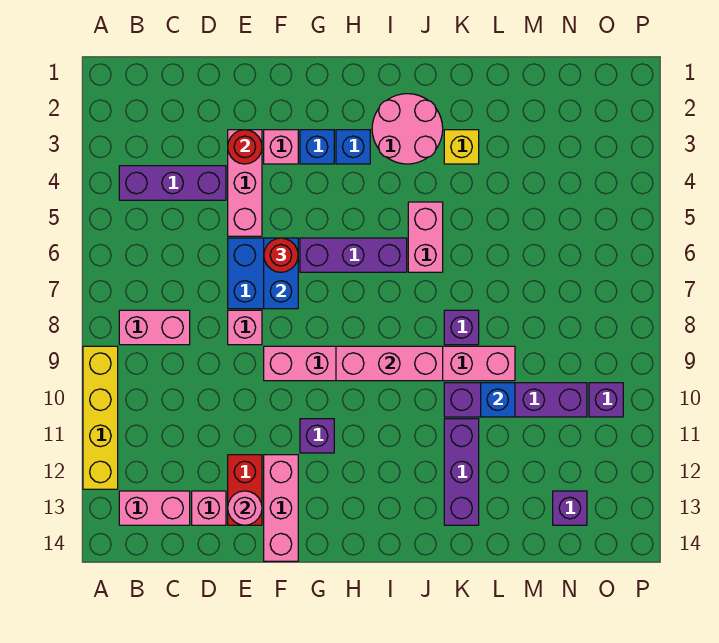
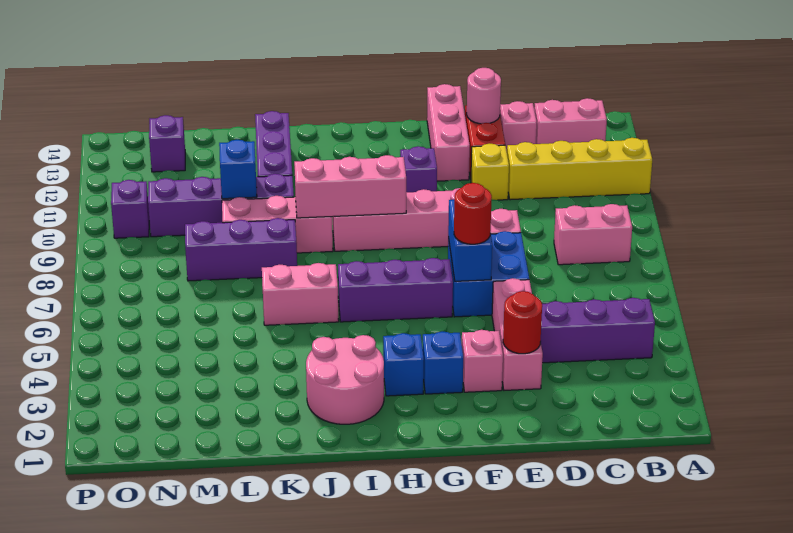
yellow brick A9:A12 level 1 -> yellow brick A11:D11 level 1
pink brick J5:J6 level 1 -> pink brick J6:K6 level 1
yellow brick K3 level 1 -> yellow brick E11 level 1
purple brick K8 level 1 -> purple brick K8:M8 level 1

